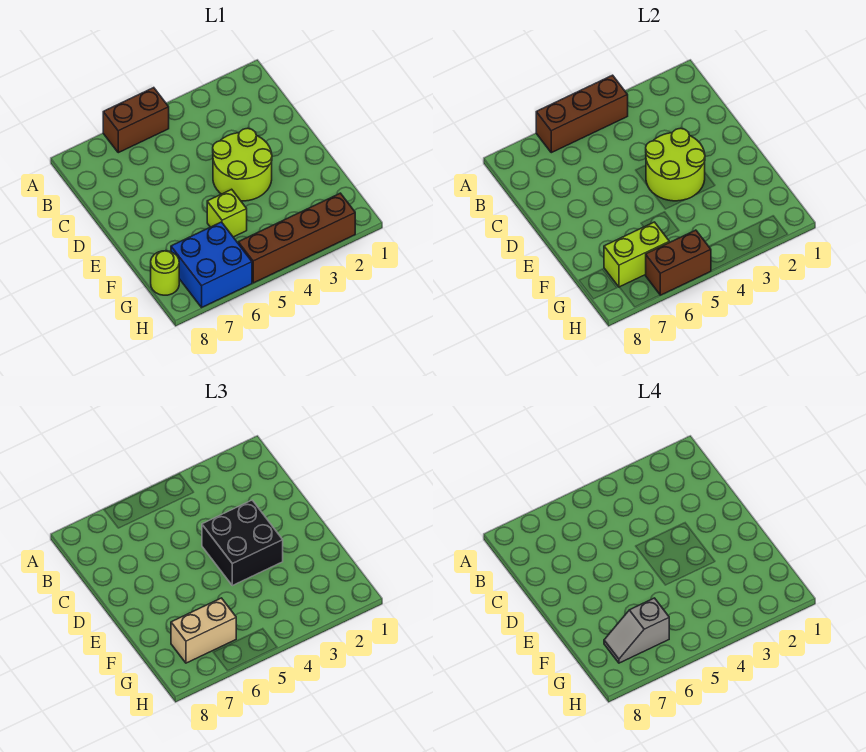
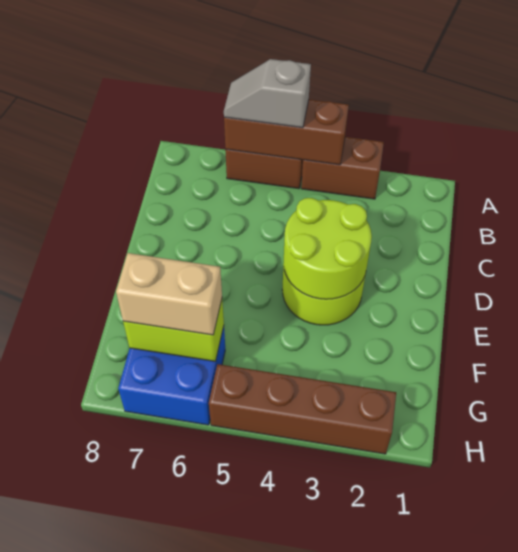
black brick D3:E4 level 3 -> none
lime brick F5 level 1 -> none
grey slope G6:G7 level 4 top 6 -> grey slope A5:A6 level 3 top 5
lime round brick G8 level 1 -> none
brown brick H5:H6 level 2 -> brown brick A3:A4 level 1

